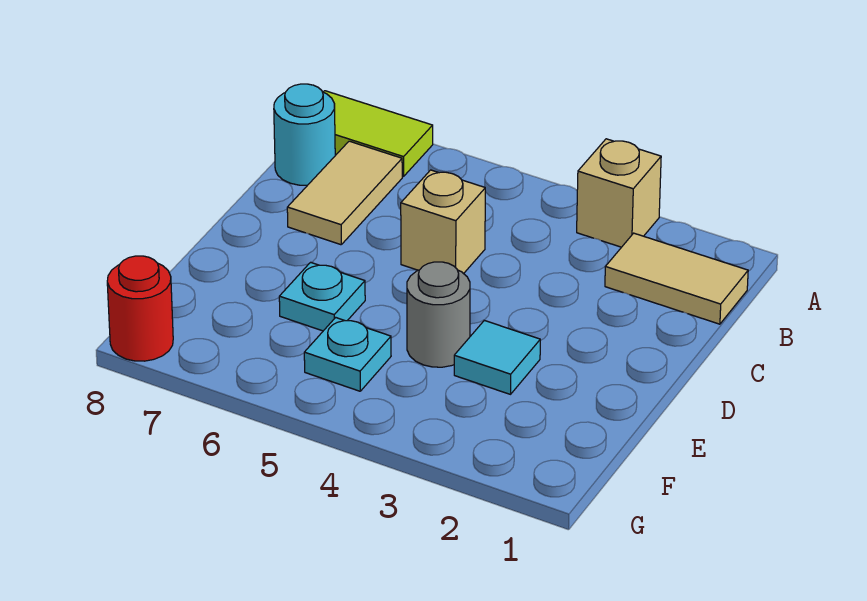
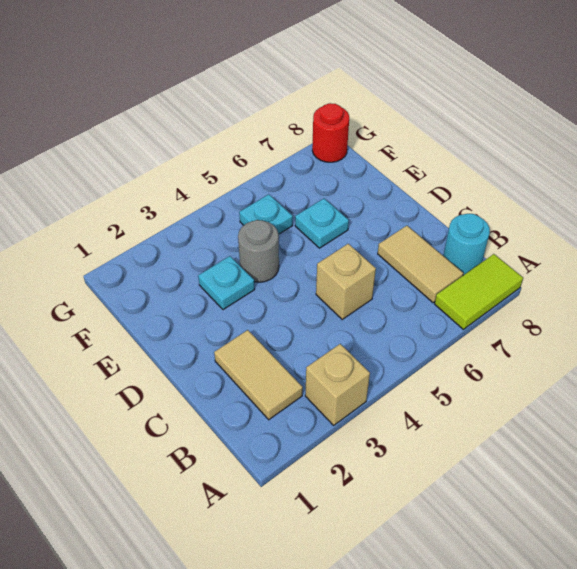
tan tile B1:B2 level 1 -> tan tile B2:C2 level 1
cyan tile E3 level 1 -> cyan plate E3 level 1

